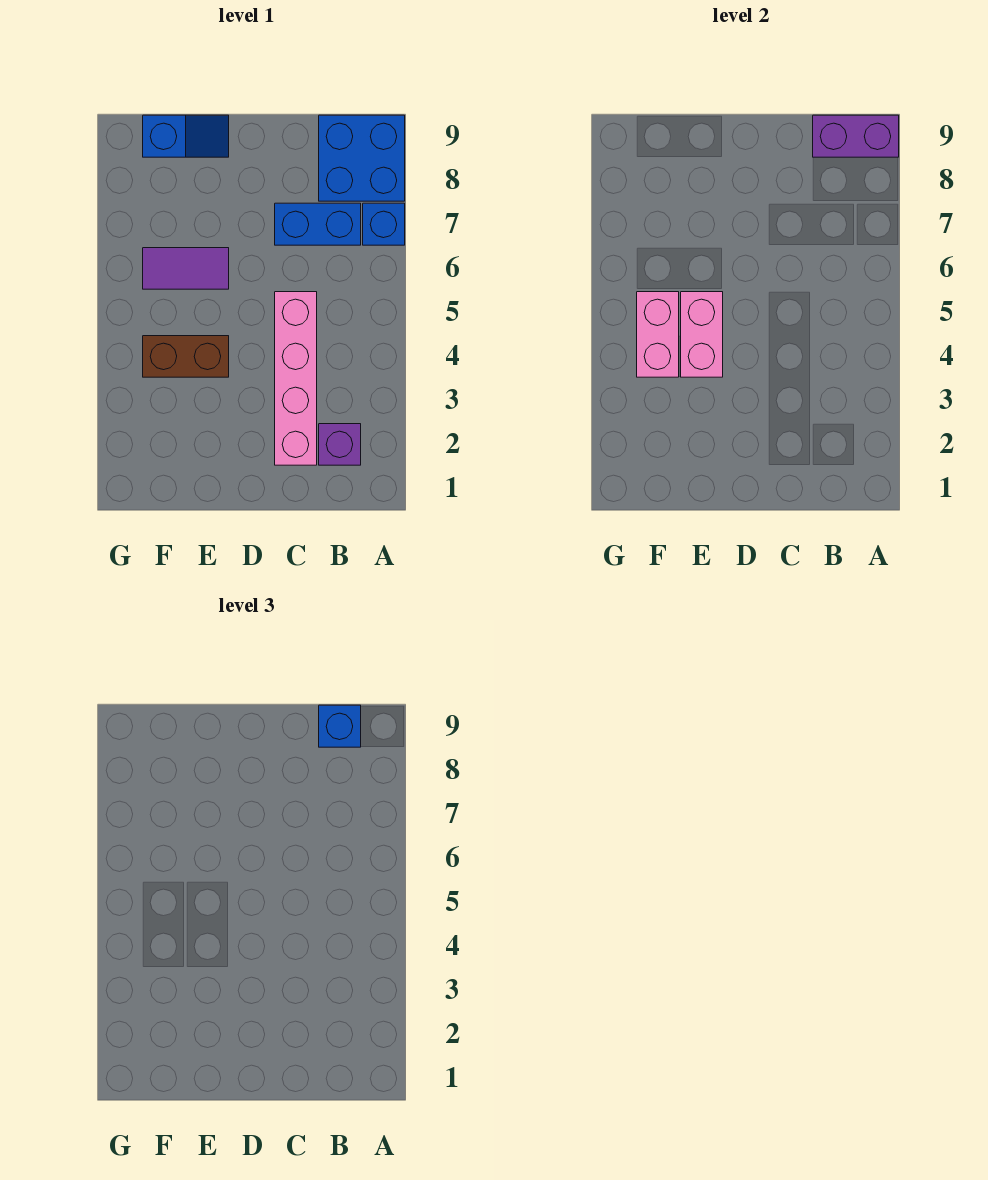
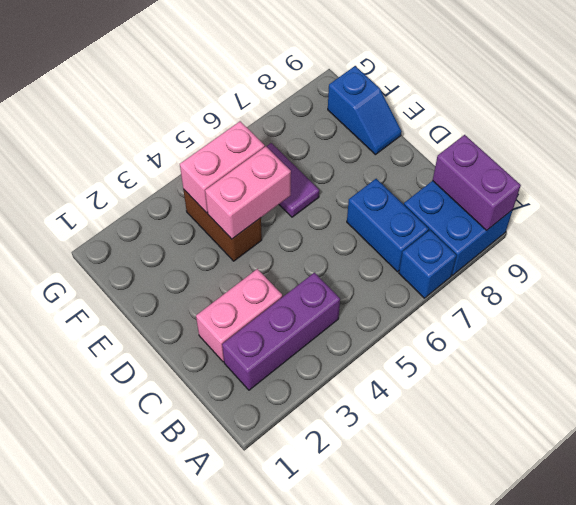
purple brick B2 level 1 -> purple brick B2:B4 level 1
blue brick B9 level 3 -> none
pink brick C2:C5 level 1 -> pink brick C2:C3 level 1

